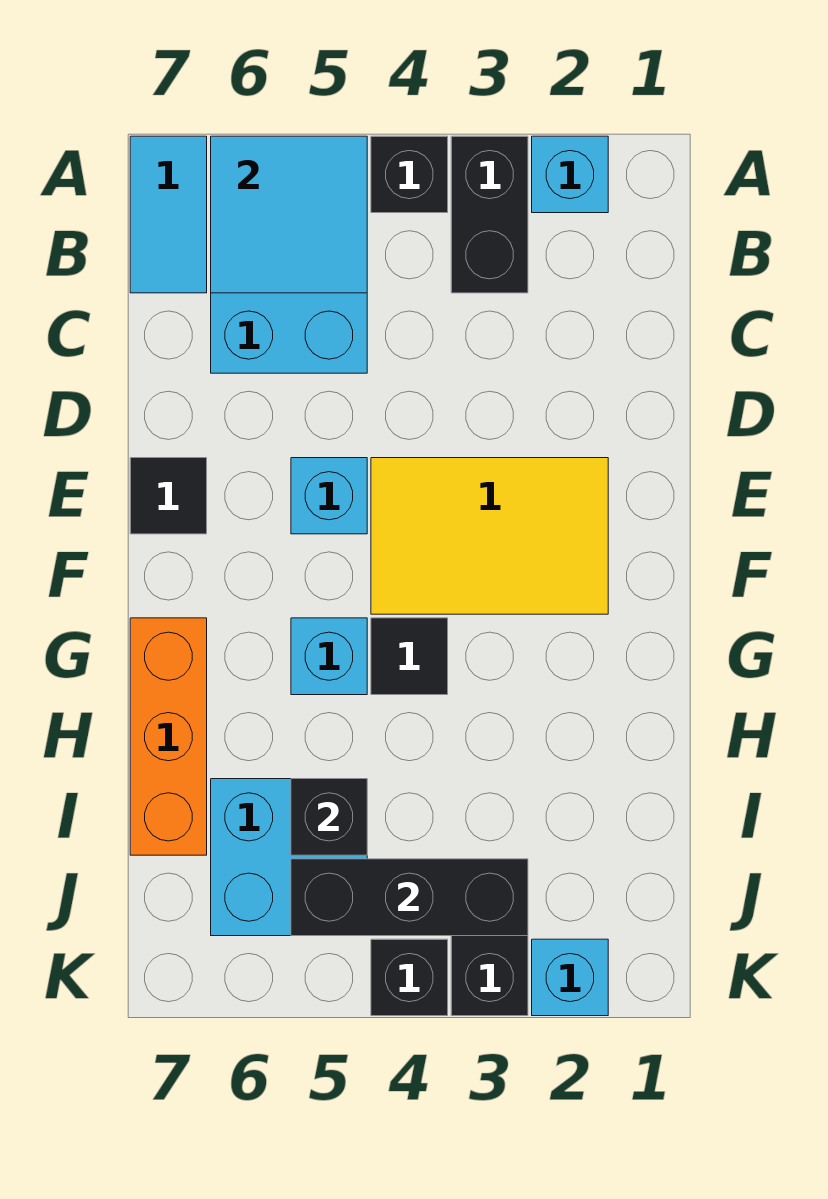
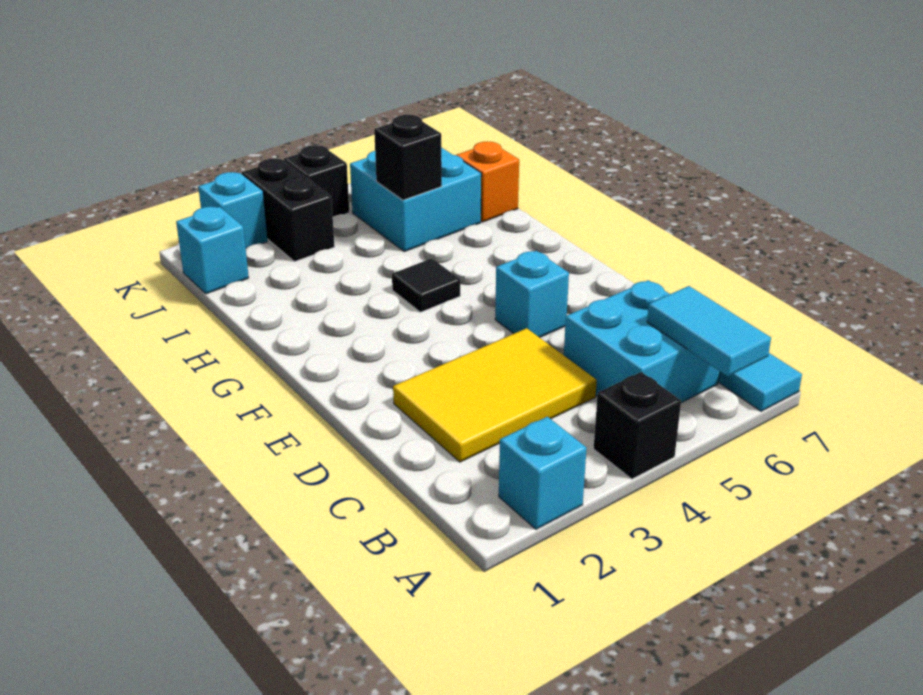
black brick A3:B3 level 1 -> none
cyan tile A5:B6 level 2 -> cyan tile A6:B6 level 2
yellow tile E2:F4 level 1 -> yellow tile C2:D4 level 1
black tile E7 level 1 -> none
cyan brick G5 level 1 -> cyan brick J1 level 1
orange brick G7:I7 level 1 -> orange brick I7 level 1
black brick J3:J5 level 2 -> none

